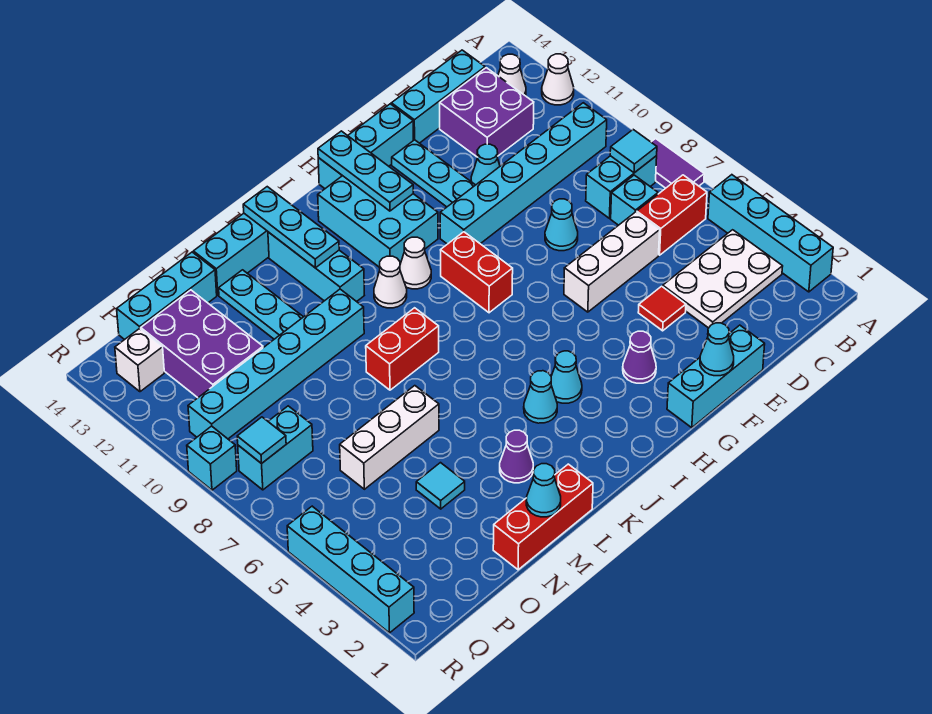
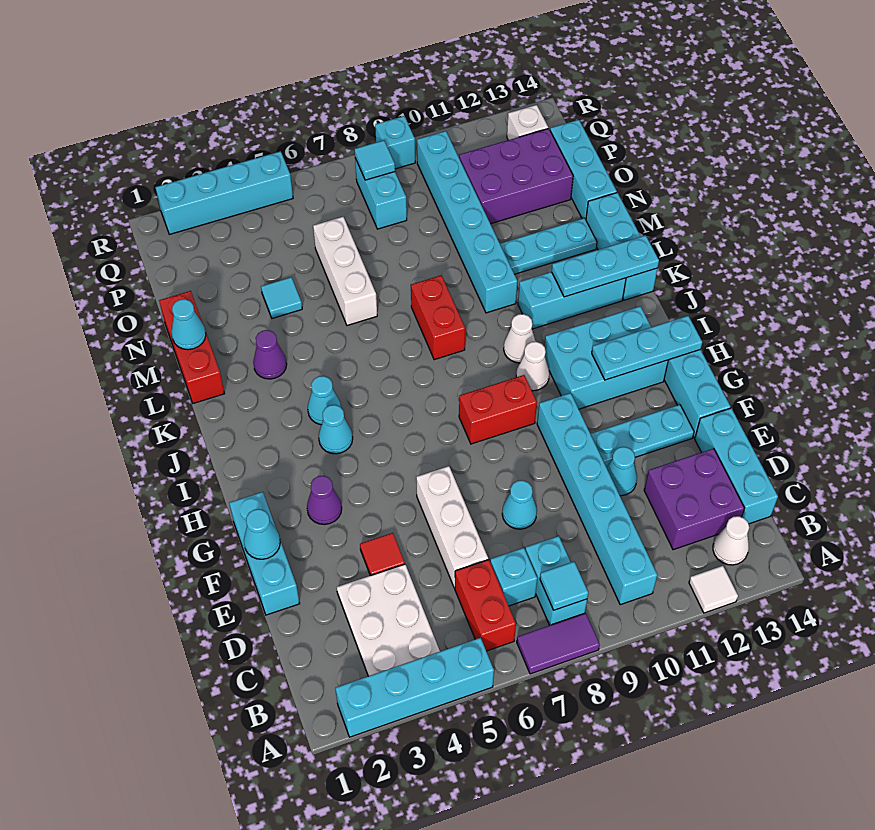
white cone A12 level 1 -> white tile A12 level 1

